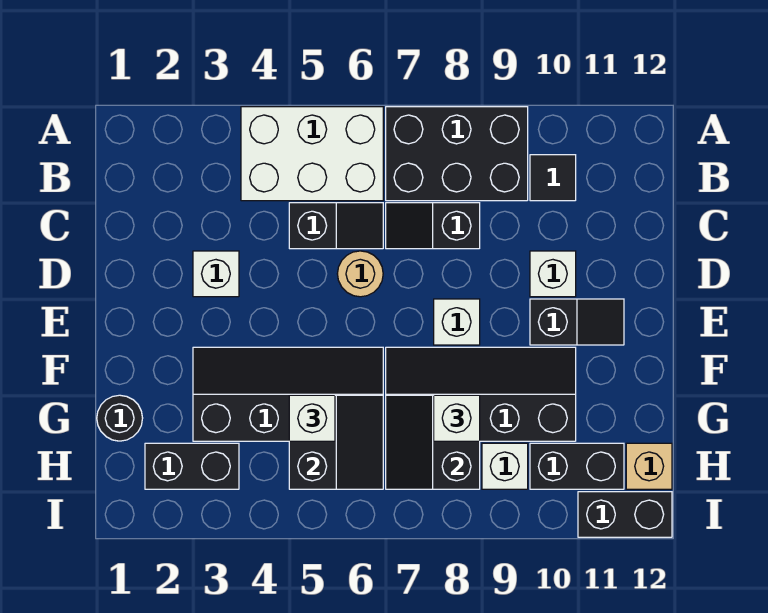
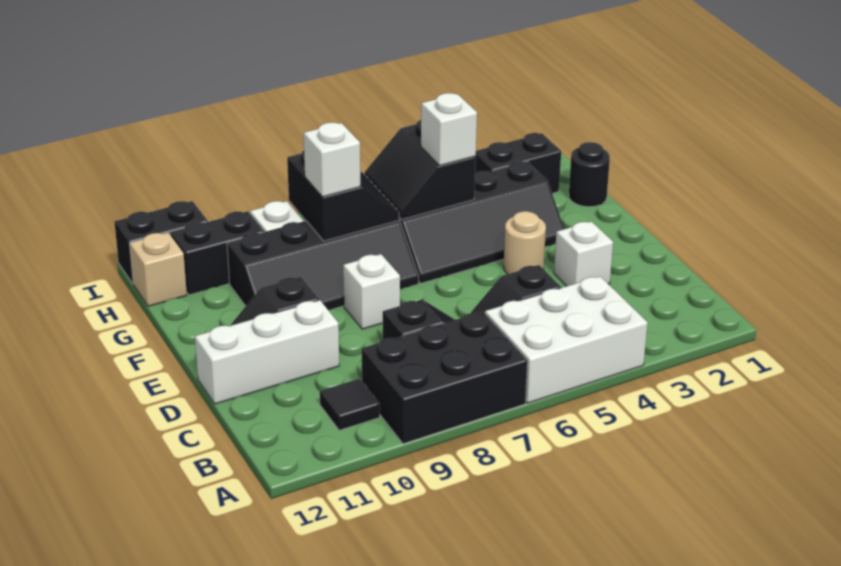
tan round brick D6 level 1 -> tan round brick E4 level 1
white brick D10 level 1 -> white brick D10:D12 level 1

